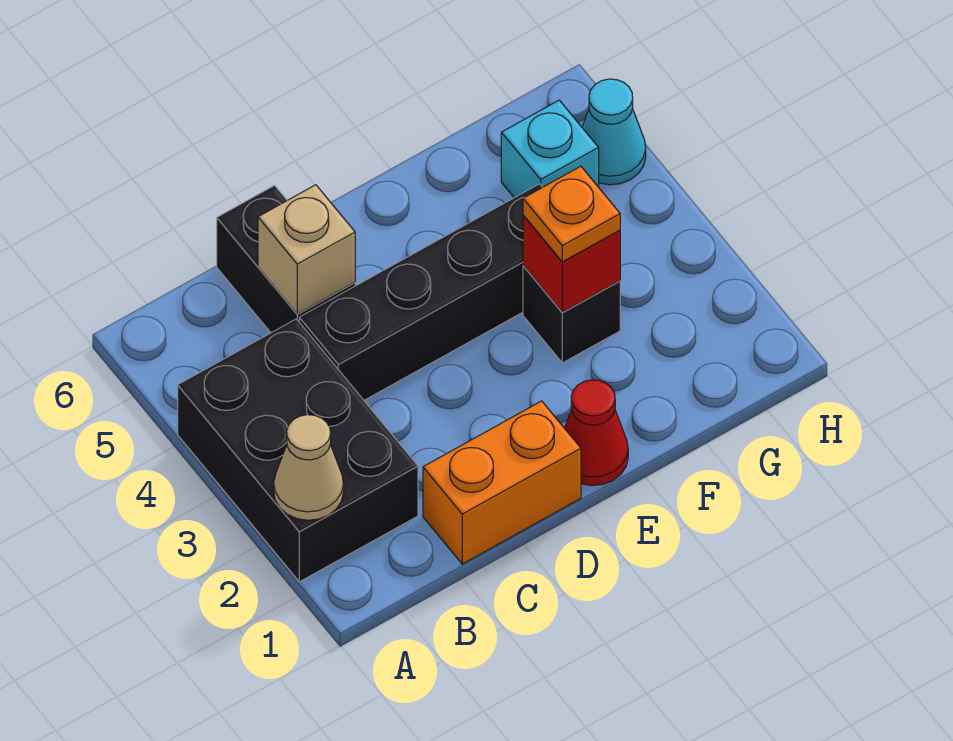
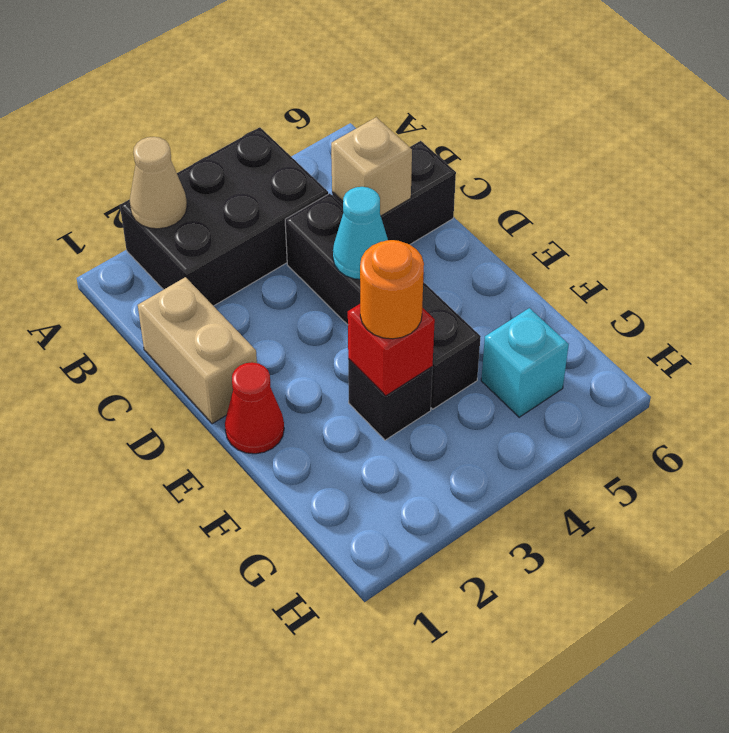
orange brick C1:D1 level 1 -> tan brick C1:D1 level 1
orange plate F3 level 3 -> orange round brick F3 level 3
cyan cone H5 level 1 -> cyan cone D4 level 2

